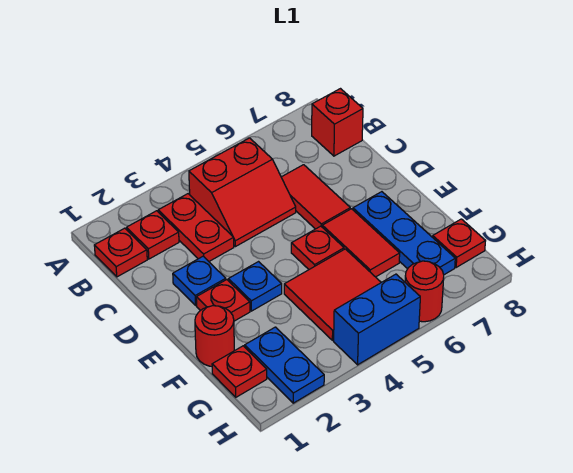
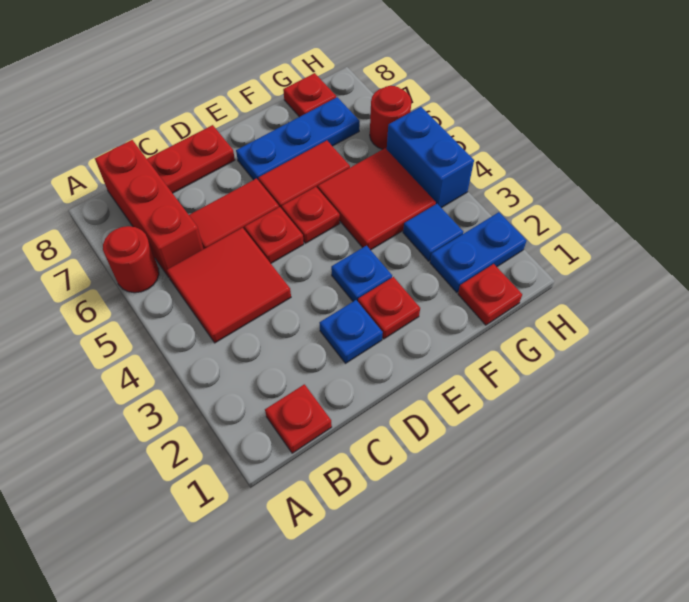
red plate B2 level 1 -> red plate D5 level 1
red plate B3:C3 level 1 -> red plate C8:D8 level 1
red slope B4:C5 level 1 top B -> red tile B4:C5 level 1
red brick B8 level 1 -> red brick B6:B8 level 1
red round brick F1 level 1 -> red round brick A6 level 1
none -> blue tile G3 level 1

